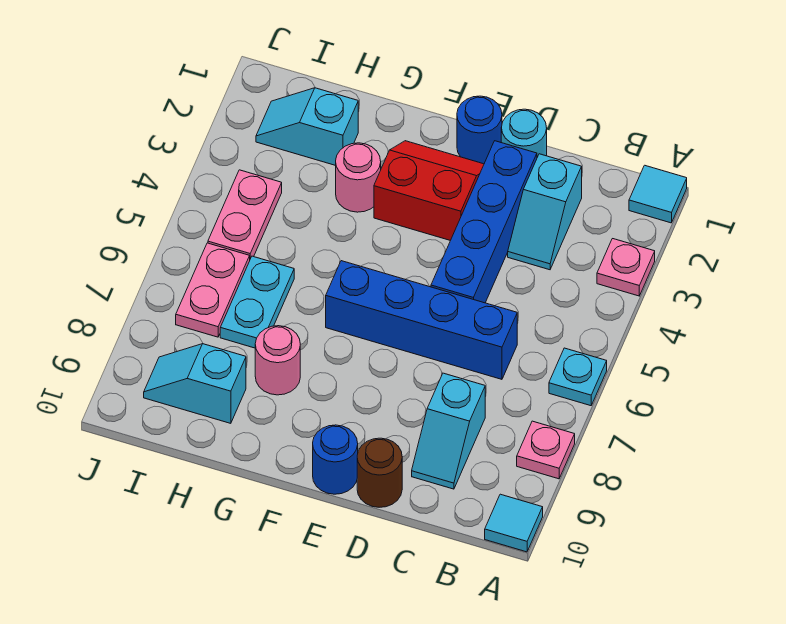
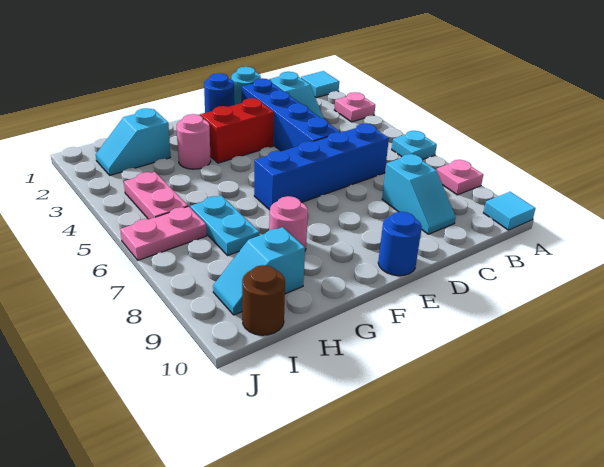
brown round brick D10 level 1 -> brown round brick I10 level 1
pink plate I6:I7 level 1 -> pink plate I6:J6 level 1

